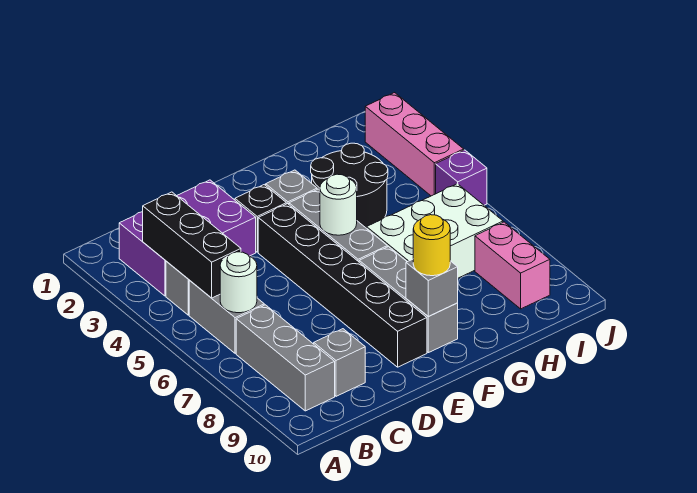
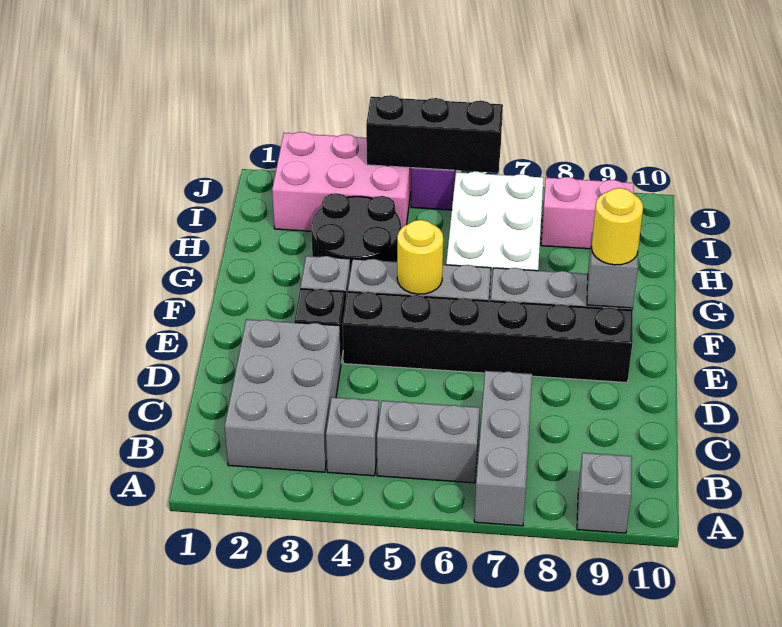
purple brick B2:D3 level 1 -> grey brick B2:D3 level 1
black brick B3:B5 level 2 -> black brick J4:J6 level 2
white round brick B6 level 2 -> none
grey brick B7:B9 level 1 -> grey brick A7:C7 level 1
grey brick C9 level 1 -> grey brick A9 level 1
white round brick F5 level 2 -> yellow round brick F5 level 2
pink brick J2:J4 level 1 -> pink brick I2:J4 level 1

